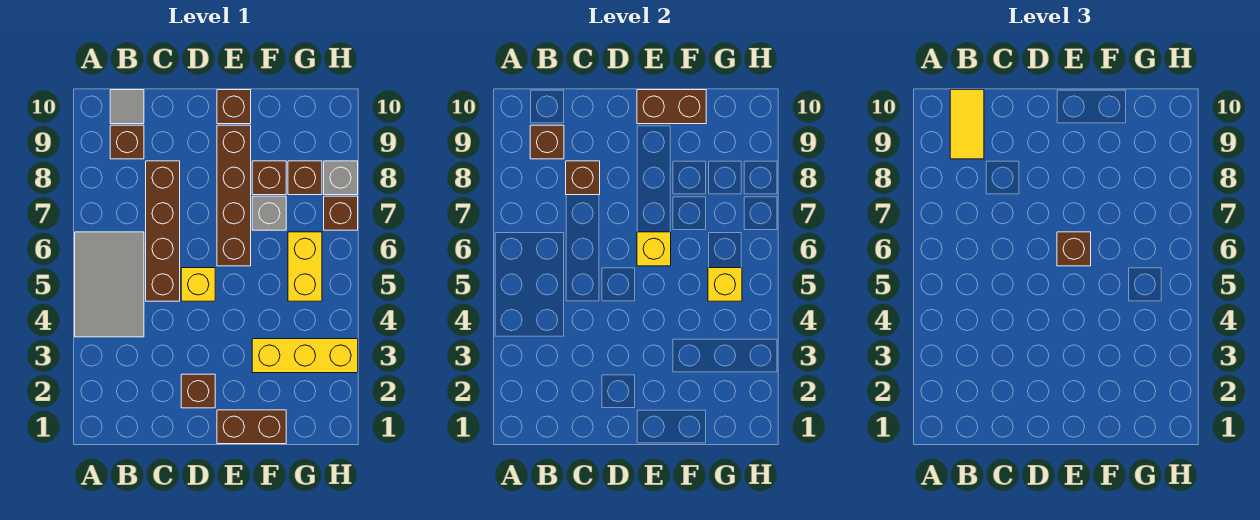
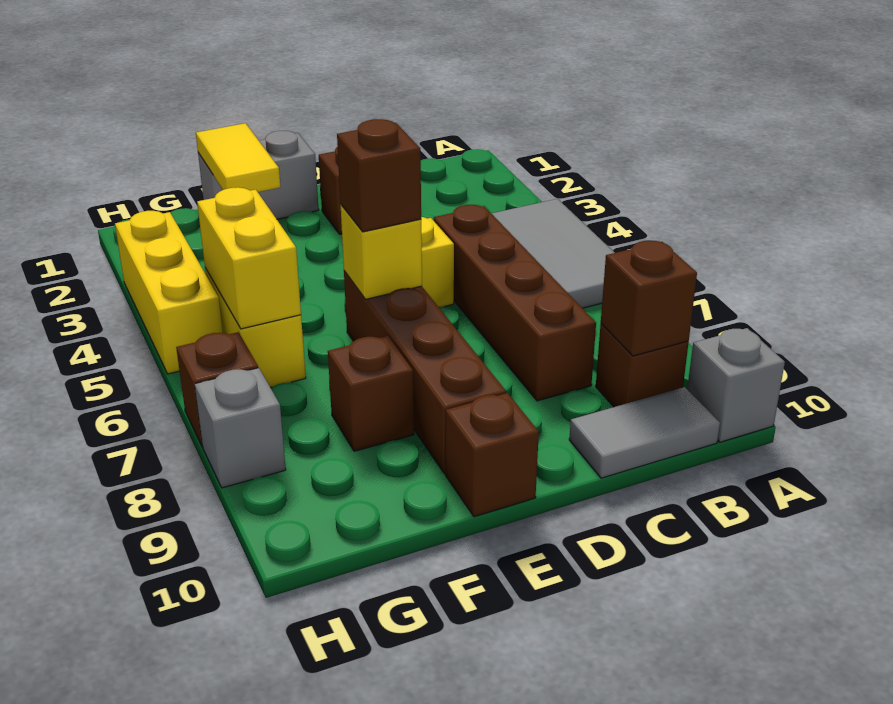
yellow tile B9:B10 level 3 -> yellow tile F1:F2 level 2
grey tile B10 level 1 -> grey tile B10:C10 level 1
brown brick C8 level 2 -> none
brown brick E1:F1 level 1 -> grey brick E1:F1 level 1
brown brick E10:F10 level 2 -> none
yellow brick F3:H3 level 1 -> yellow brick H3:H5 level 1
grey brick F7 level 1 -> grey brick A10 level 1
yellow brick G5 level 2 -> yellow brick G5:G6 level 2
brown brick G8 level 1 -> none

